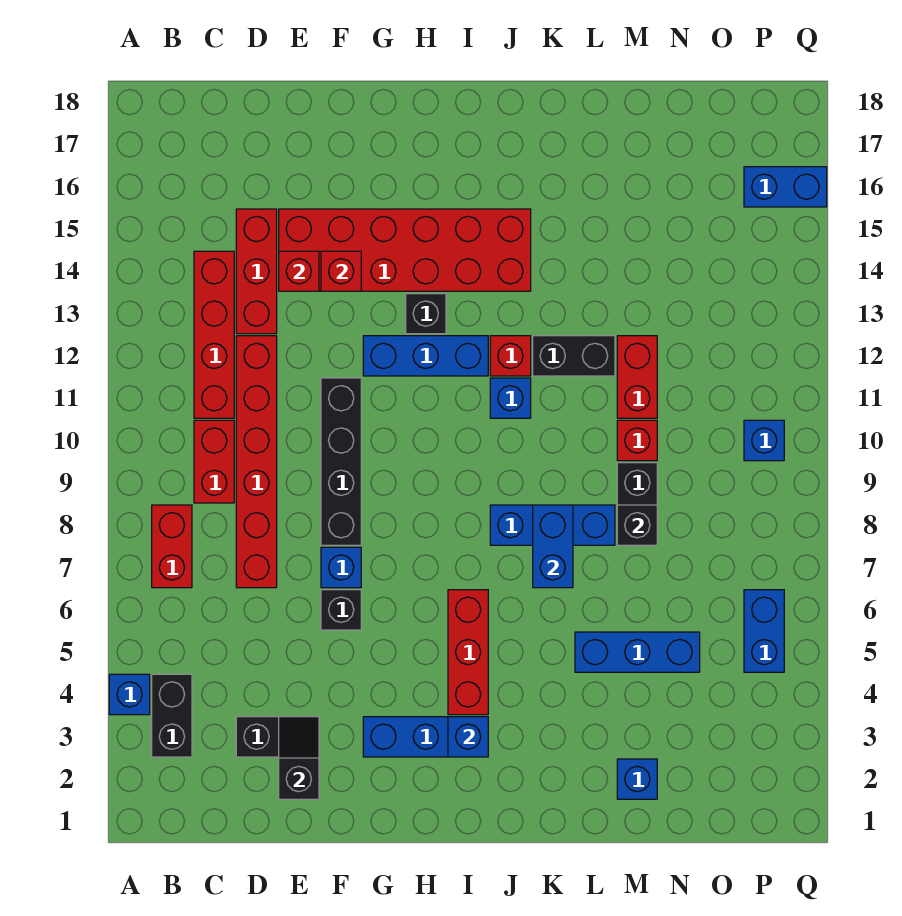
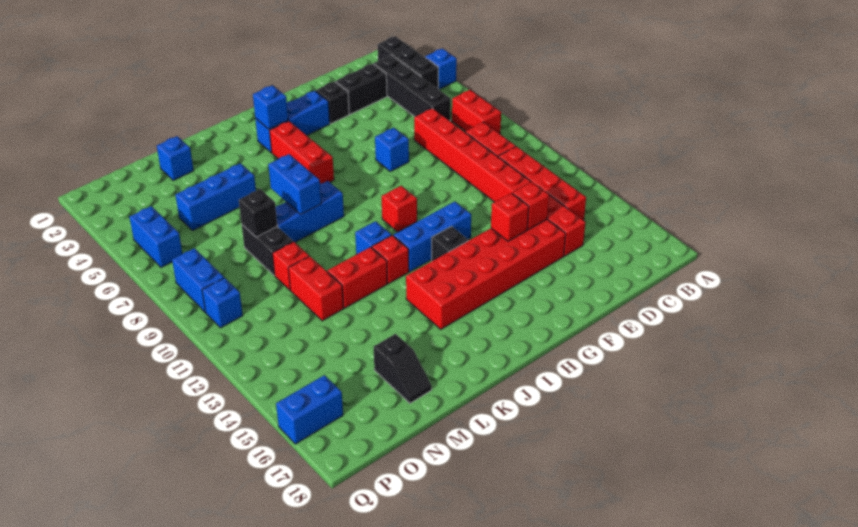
black brick B3:B4 level 1 -> black brick B2:B4 level 1
black slope E2:E3 level 2 top 2 -> black slope M16:M17 level 1 top 16
black brick F6 level 1 -> black brick F3 level 1
black brick F8:F11 level 1 -> black brick C3:C6 level 1
none -> red brick H10 level 1
black brick K12:L12 level 1 -> red brick K12:L12 level 1
none -> blue brick P8:P9 level 1

